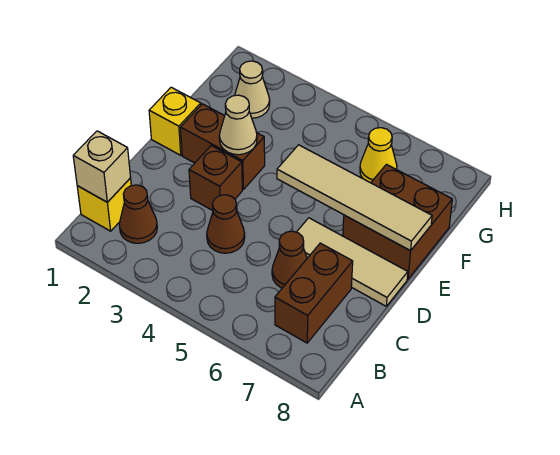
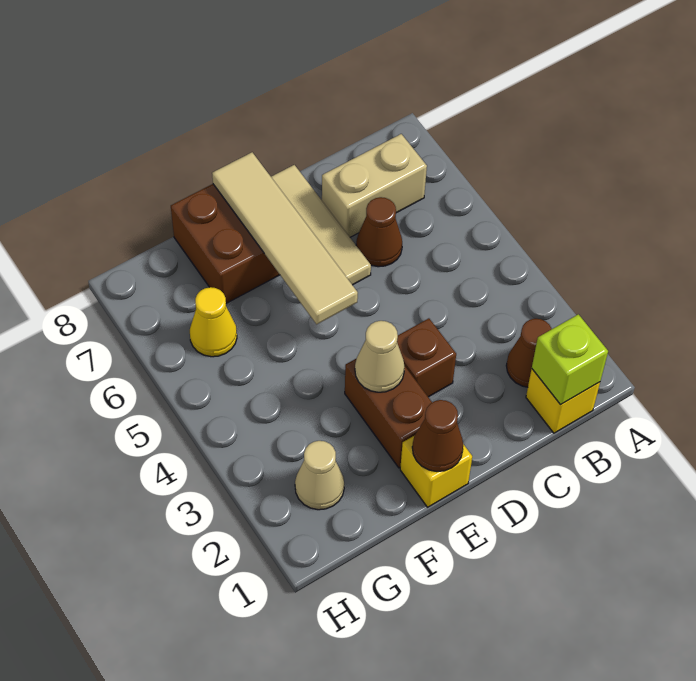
tan brick B1 level 2 -> lime brick B1 level 2
brown brick B7:C7 level 1 -> tan brick B7:C7 level 1
brown cone C4 level 1 -> brown cone E1 level 2

